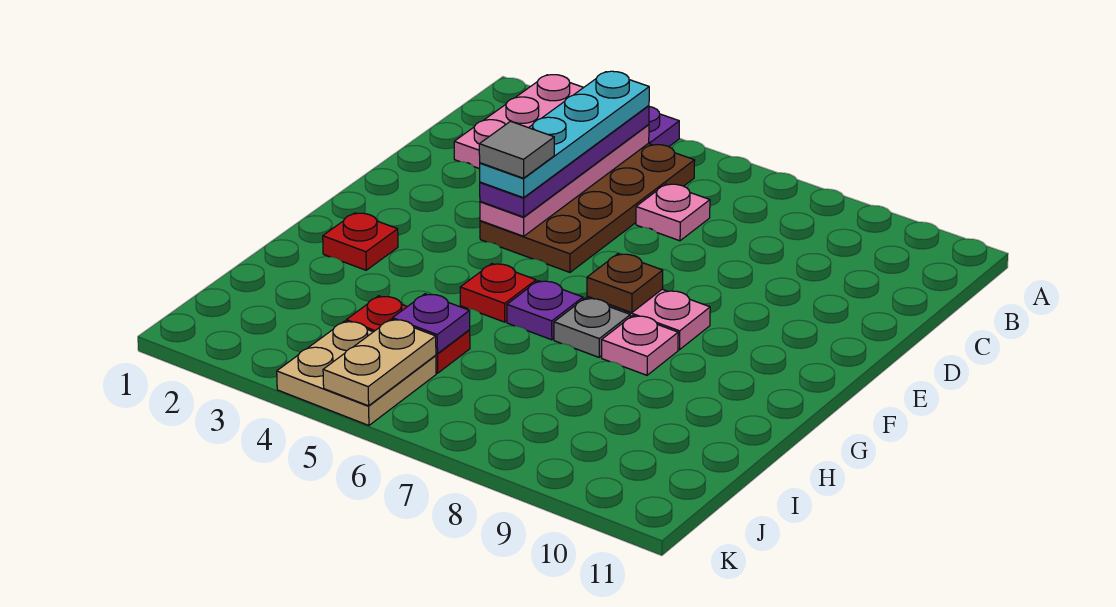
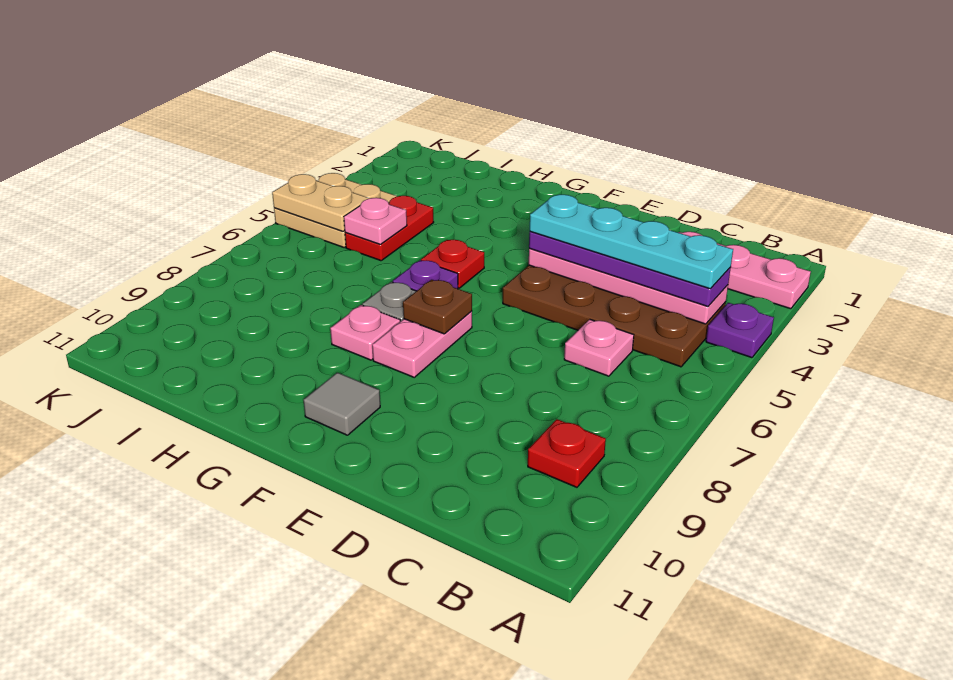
grey tile E4 level 5 -> grey tile F10 level 1
red plate G2 level 1 -> red plate B9 level 1
purple plate I5 level 2 -> pink plate I5 level 2

